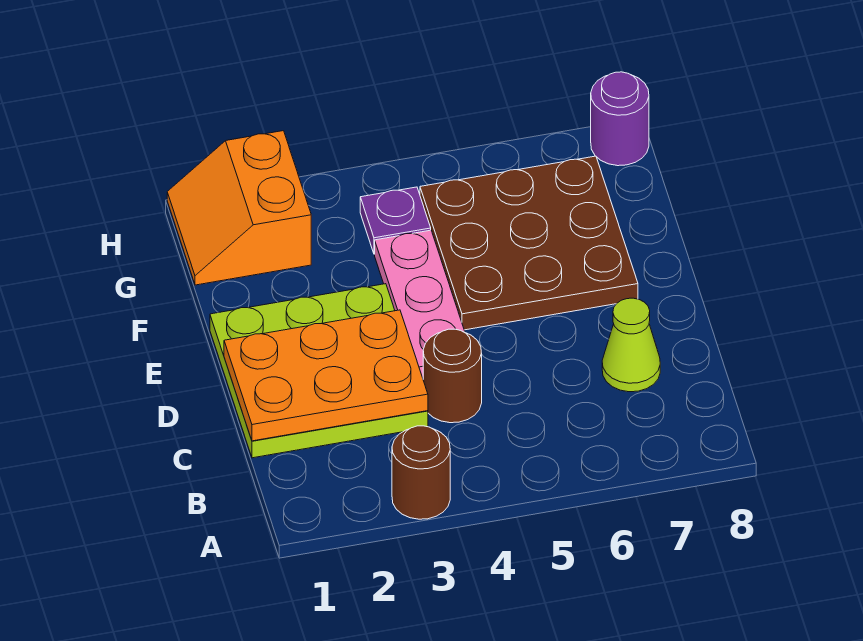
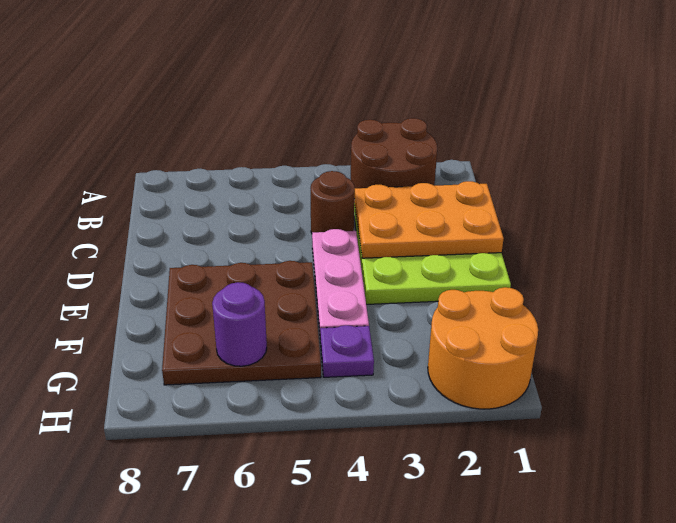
brown round brick A3 level 1 -> brown round brick A2:B3 level 1
lime cone C7 level 1 -> none
orange slope G1:H2 level 1 top 2 -> orange round brick G1:H2 level 1
purple round brick H8 level 1 -> purple round brick G6 level 2

